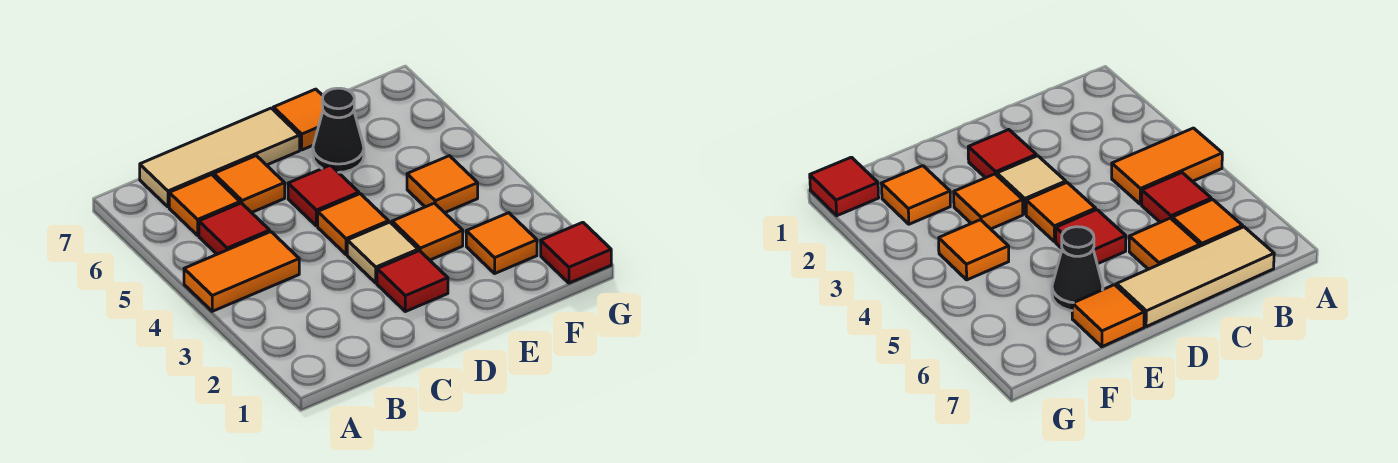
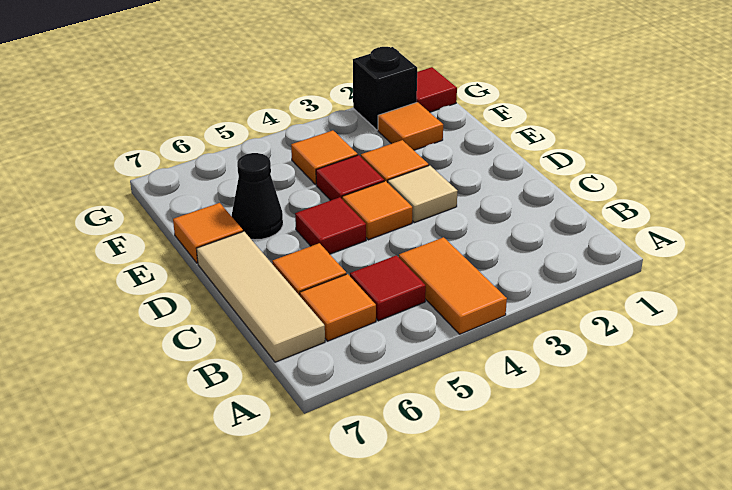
red tile D2 level 1 -> red tile E4 level 1
none -> black brick G2 level 1

